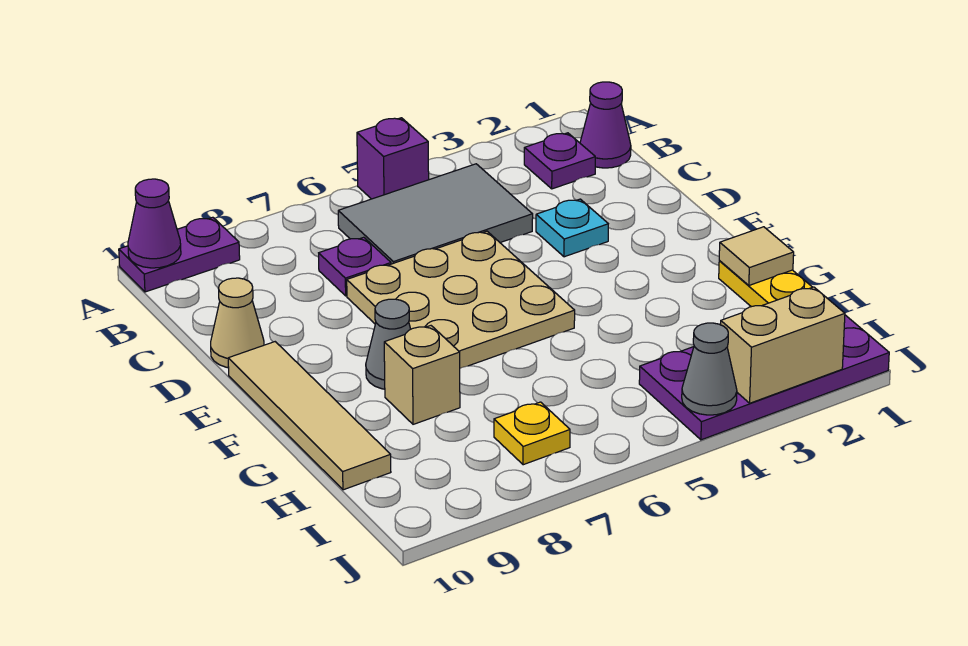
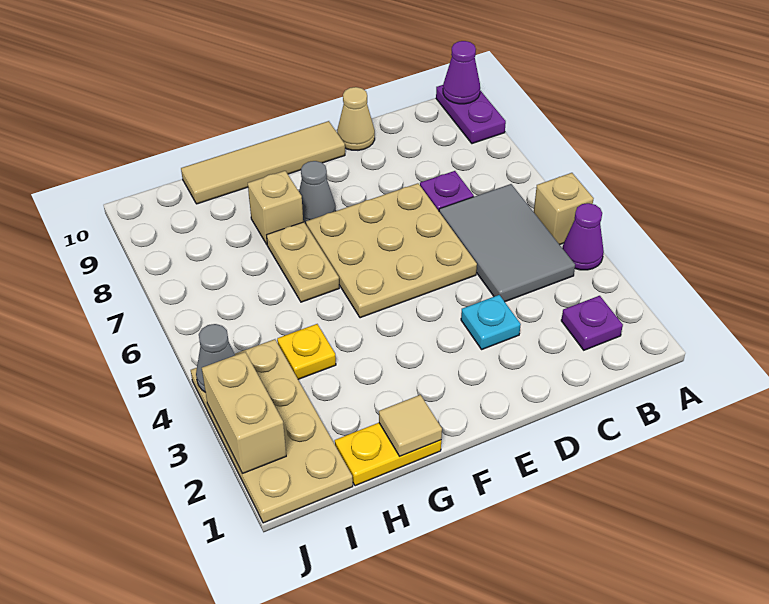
purple brick A5 level 1 -> tan brick A5 level 1
purple cone B1 level 1 -> purple cone A4 level 1
none -> tan plate G6:G7 level 1
purple plate I1:J4 level 1 -> tan plate I1:J4 level 1
yellow plate I7 level 1 -> yellow plate H4 level 1

